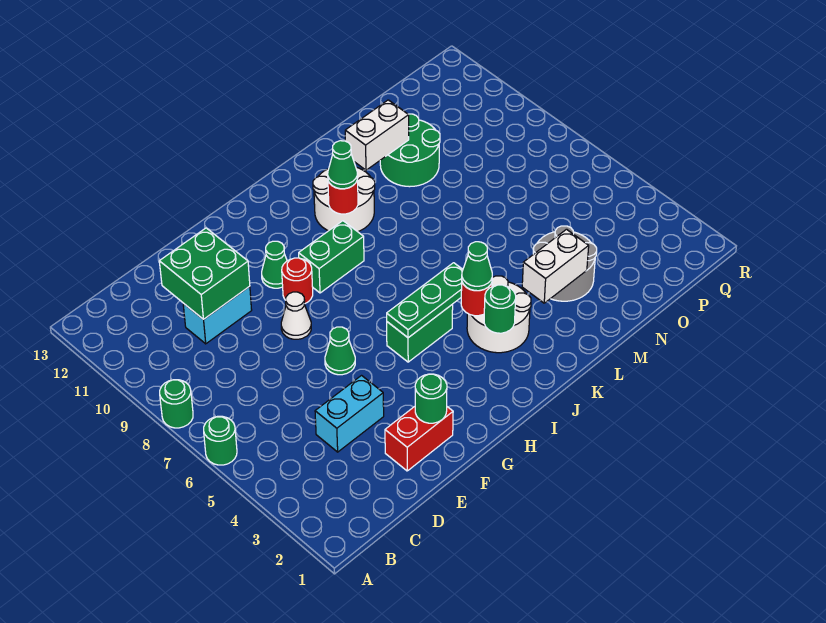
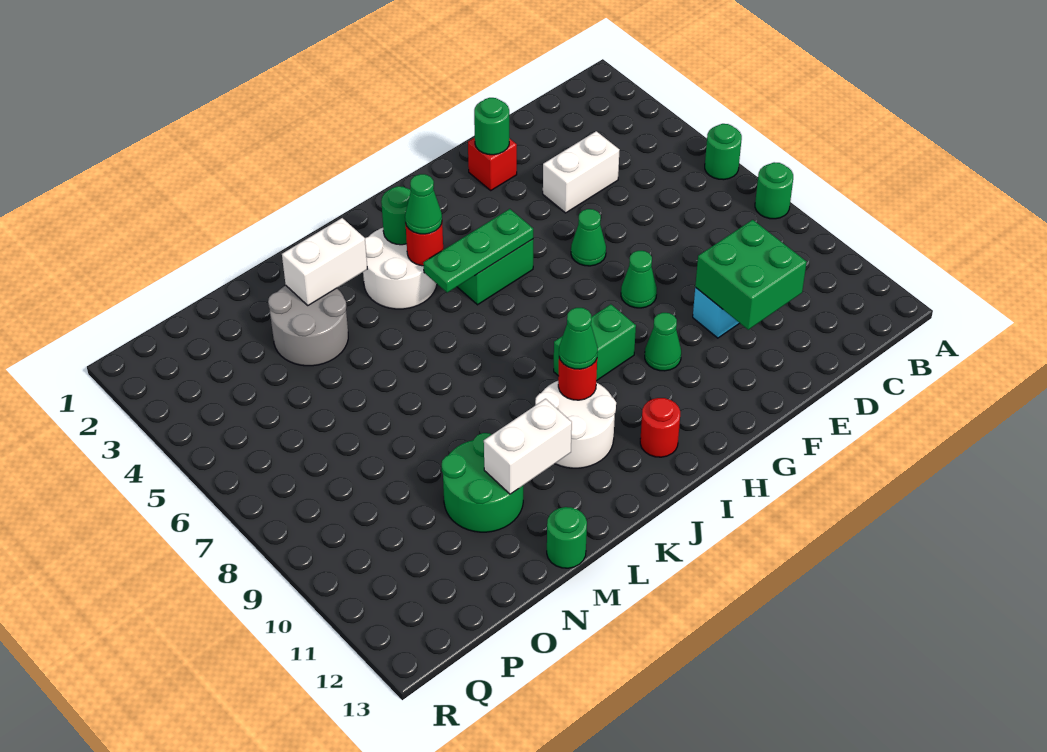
cyan brick D4:E4 level 1 -> white brick D4:E4 level 1
red brick E2:F2 level 1 -> red brick F2 level 1
white cone F8 level 1 -> green cone F8 level 1
red round brick G9 level 1 -> red round brick I12 level 1
none -> green round brick M13 level 1

